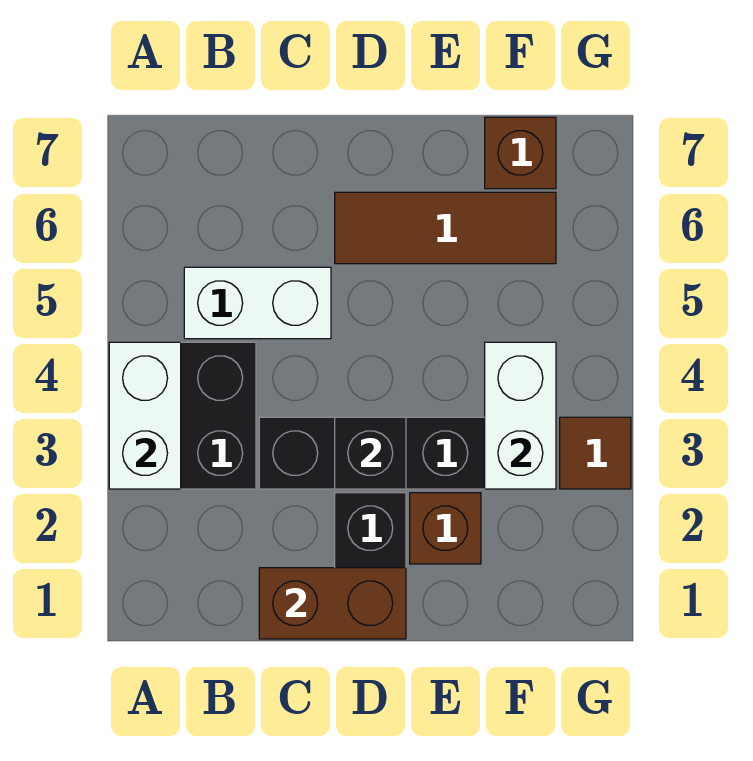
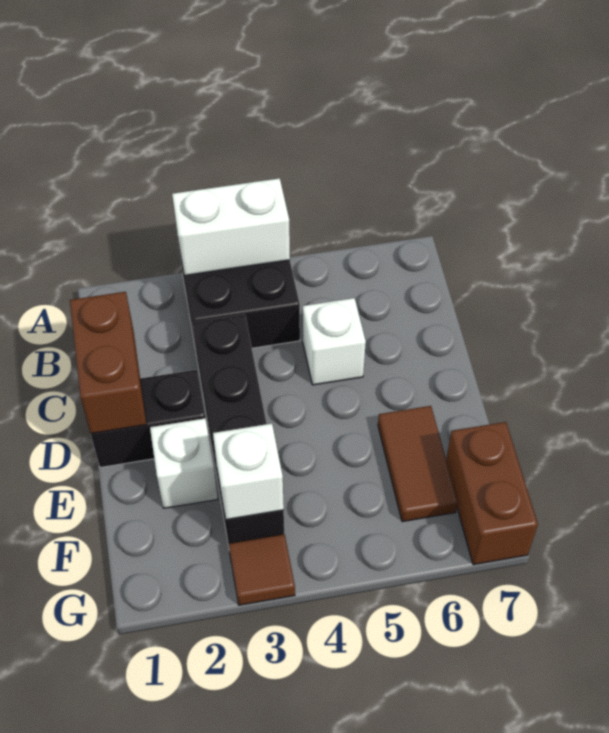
white brick B5:C5 level 1 -> white brick C5 level 1
black brick D3 level 2 -> none
brown tile D6:F6 level 1 -> brown tile E6:F6 level 1
brown brick E2 level 1 -> white brick E2 level 1
white brick F3:F4 level 2 -> white brick F3 level 2
brown brick F7 level 1 -> brown brick F7:G7 level 1

